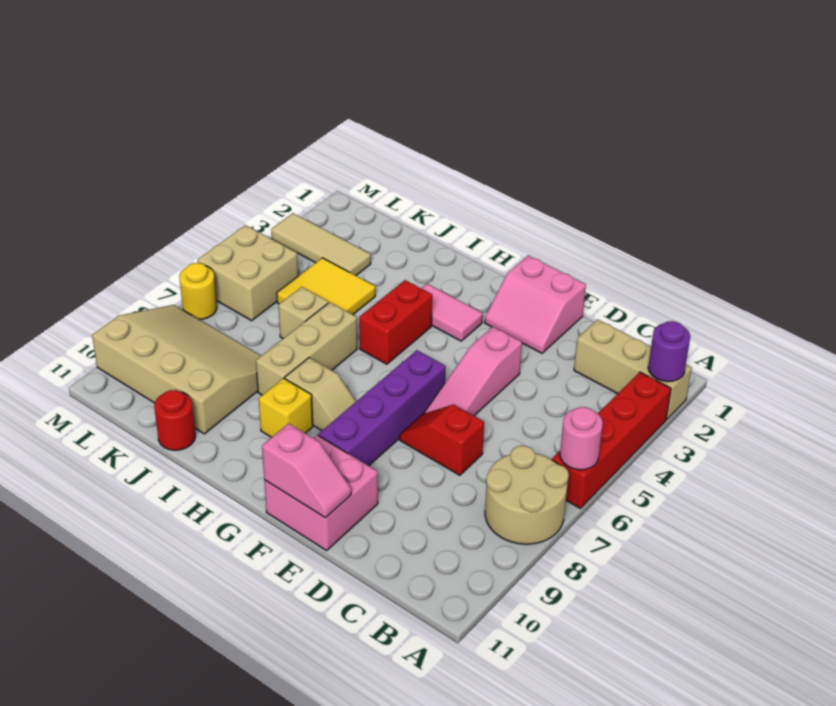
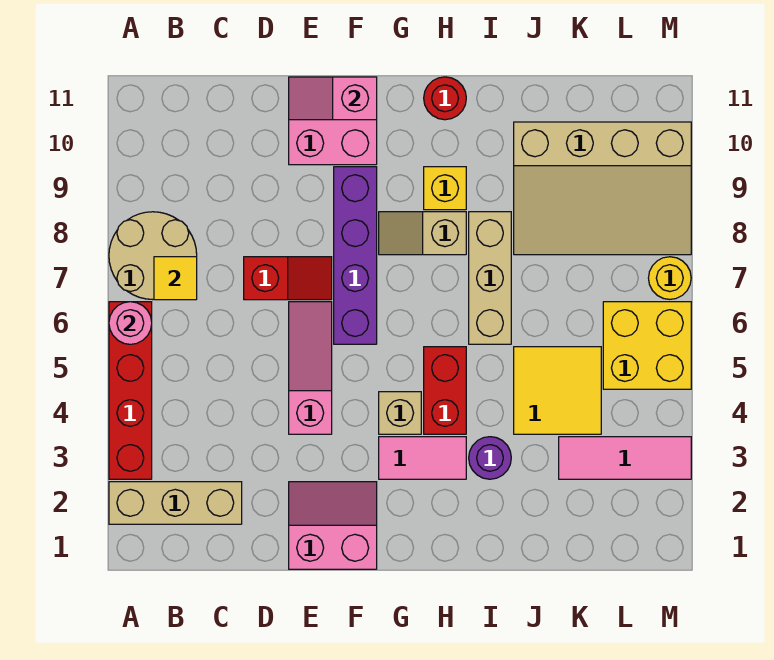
purple round brick A2 level 2 -> purple round brick I3 level 1
none -> yellow tile B7 level 2
tan brick J6 level 1 -> tan brick G4 level 1
red round brick J11 level 1 -> red round brick H11 level 1
tan tile K3:M3 level 1 -> pink tile K3:M3 level 1
tan brick L5:M6 level 1 -> yellow brick L5:M6 level 1

